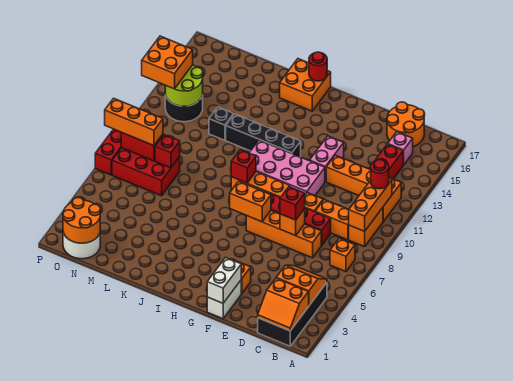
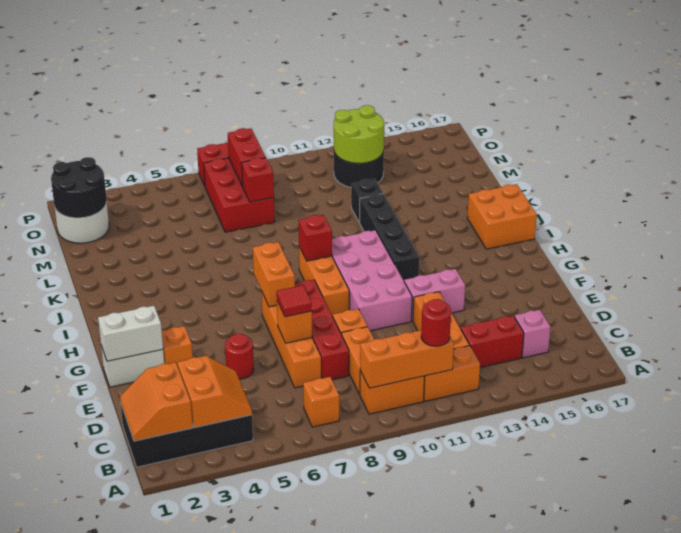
orange round brick C16:D17 level 1 -> none
red brick E7 level 3 -> red tile E7 level 3
red round brick I17 level 2 -> red round brick E5 level 1
orange round brick N1:O2 level 2 -> black round brick N1:O2 level 2
orange brick N8:P8 level 3 -> none
orange brick O12:P13 level 3 -> none

